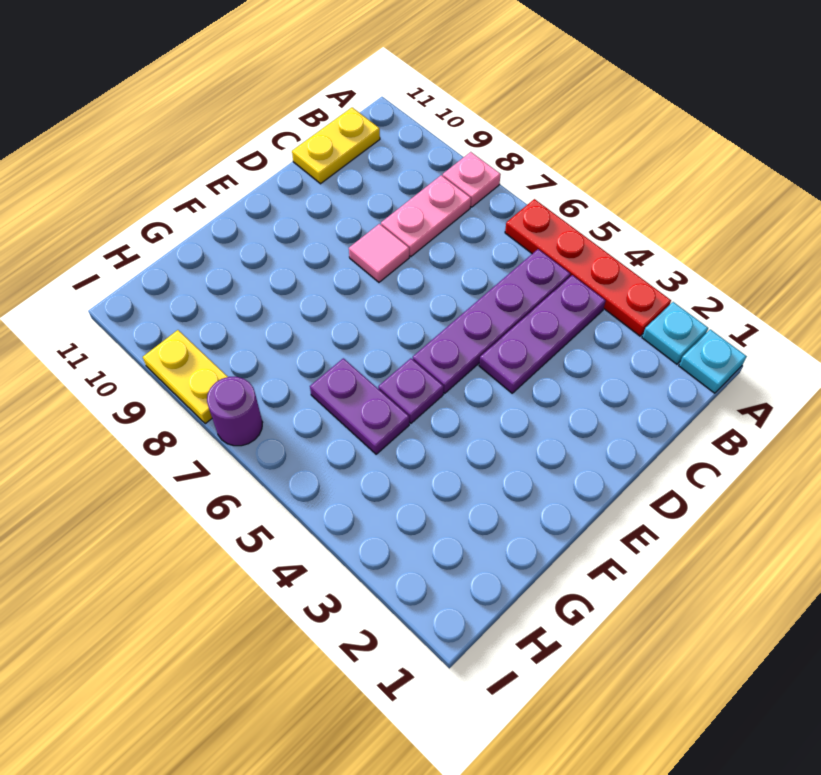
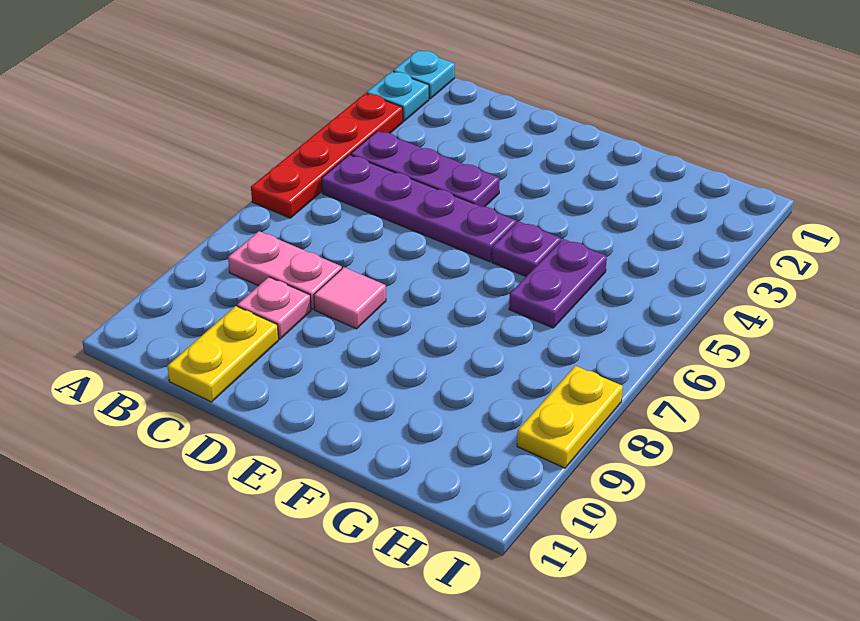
pink plate A8 level 1 -> pink plate C9 level 1
yellow plate B11:C11 level 1 -> yellow plate C10:C11 level 1
purple round brick I7 level 1 -> none

